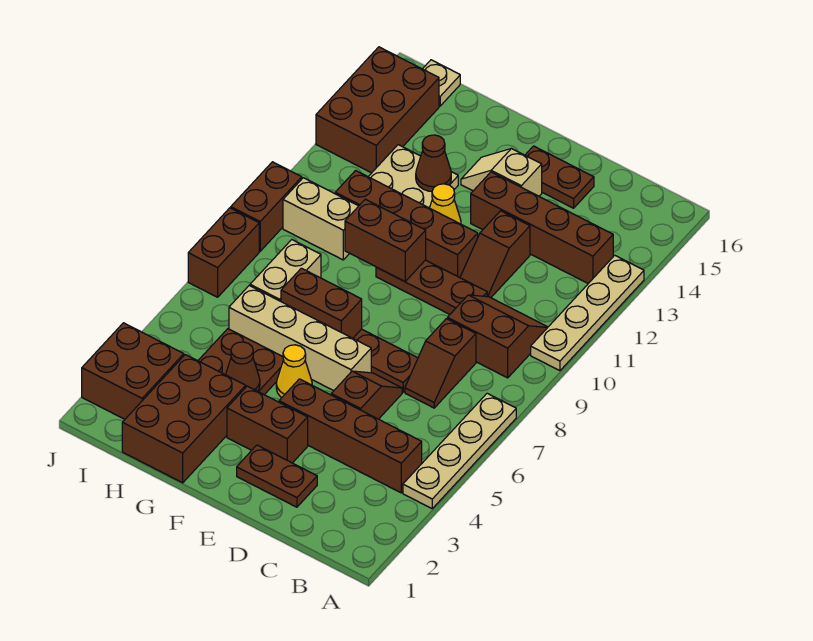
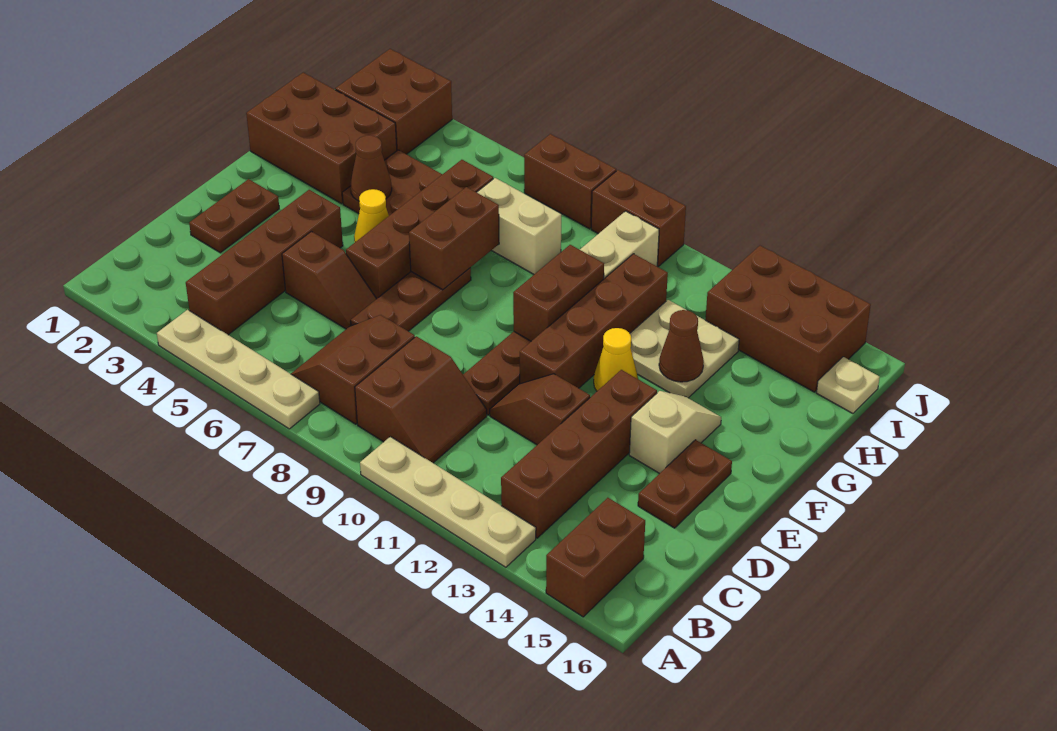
brown slope C7:C8 level 1 top 8 -> brown slope B7:C8 level 1 top 8
brown brick E3:F3 level 1 -> brown brick A15:B15 level 1
tan brick E6:H6 level 1 -> brown brick E6:H6 level 1

